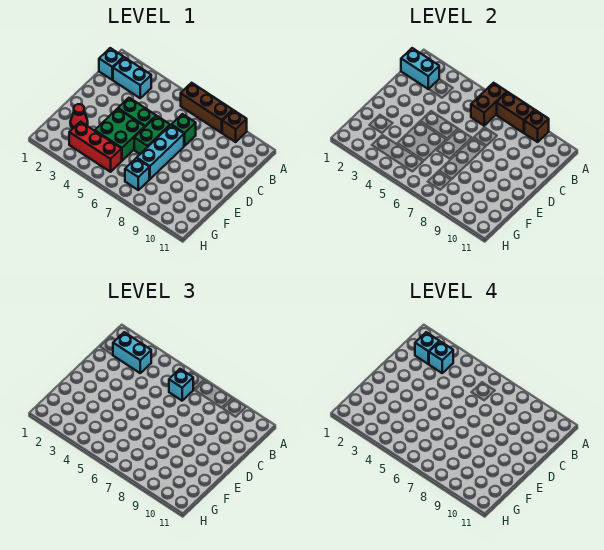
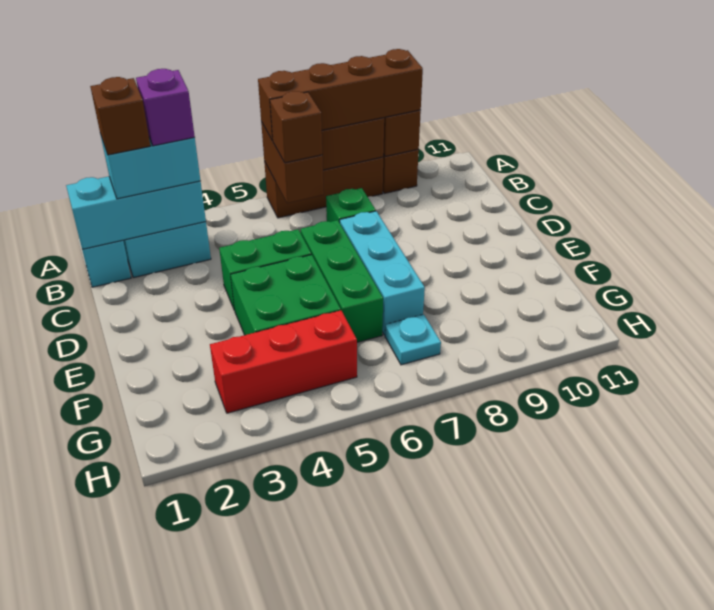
none -> brown brick A6:A9 level 3
cyan brick B1:B2 level 2 -> cyan brick B1:B3 level 2
cyan brick B2 level 4 -> brown brick B2 level 4
cyan brick B3 level 4 -> purple brick B3 level 4
cyan brick B6 level 3 -> brown brick B6 level 3
green brick D6:E6 level 1 -> green brick D6:F6 level 1
red cone F2 level 1 -> none
cyan brick G7 level 1 -> cyan plate G7 level 1

